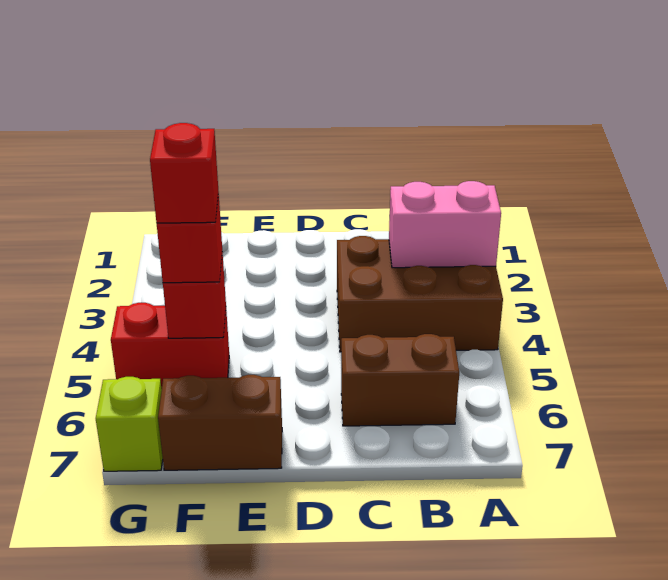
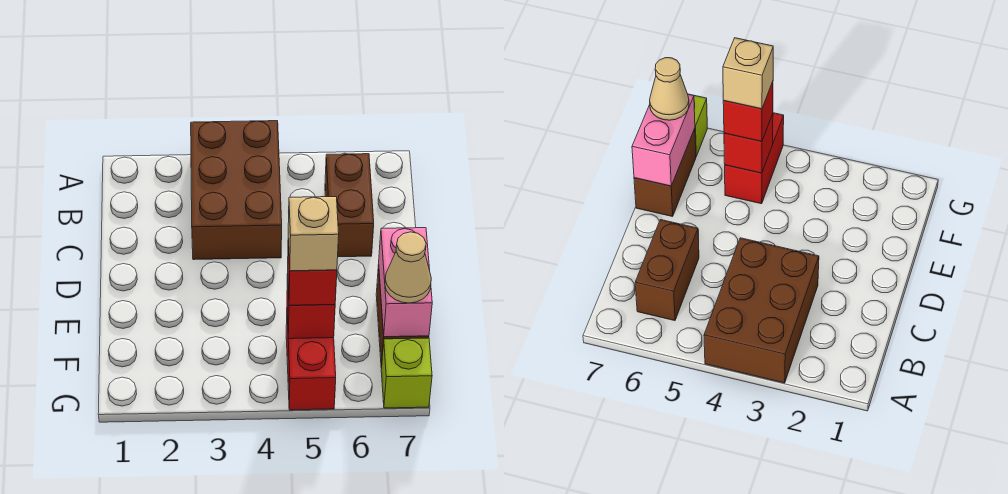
pink brick A3:B3 level 2 -> pink brick E7:F7 level 2
red brick F5 level 4 -> tan brick F5 level 4
none -> tan cone F7 level 3

